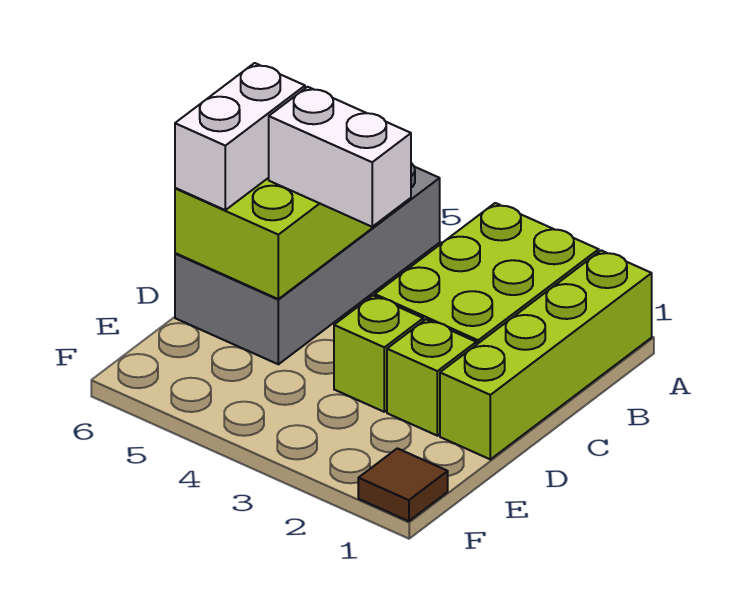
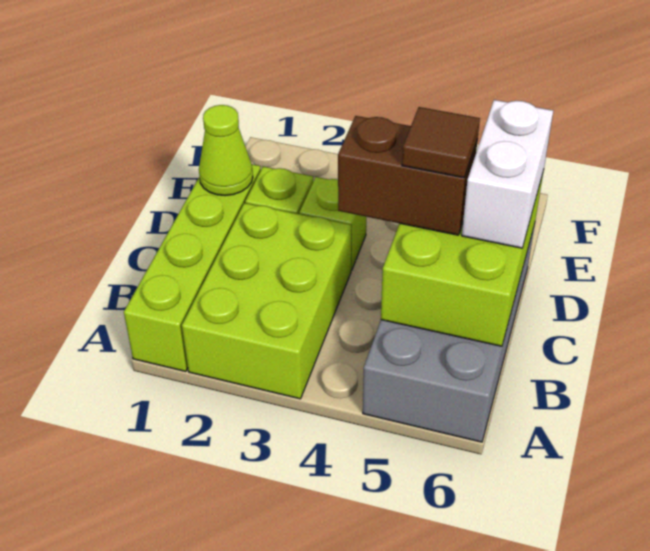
white brick C4:C5 level 3 -> brown brick C4:C5 level 3
none -> lime cone D1 level 2
brown tile F1 level 1 -> brown tile C5 level 4

